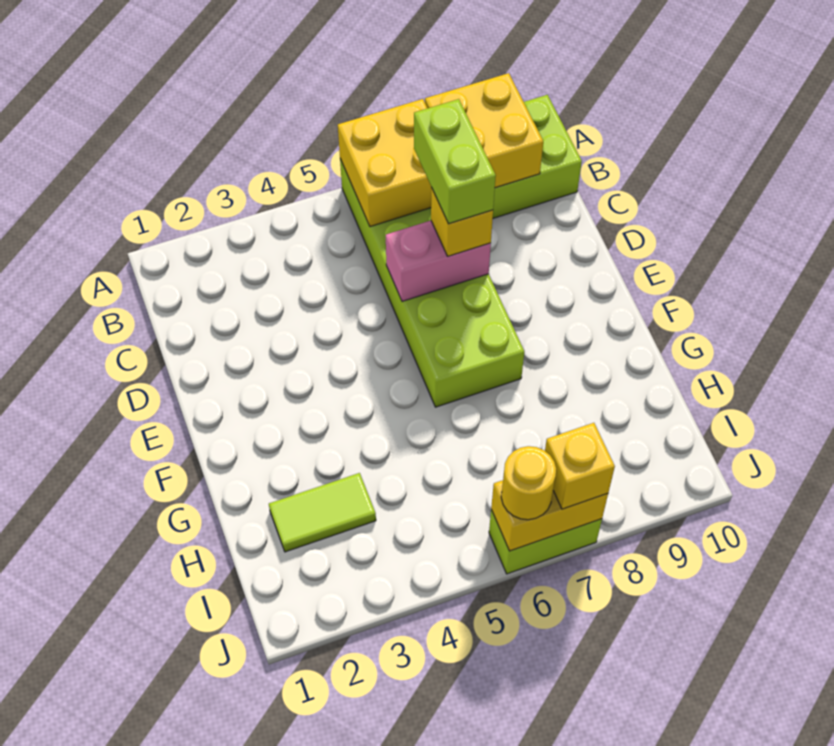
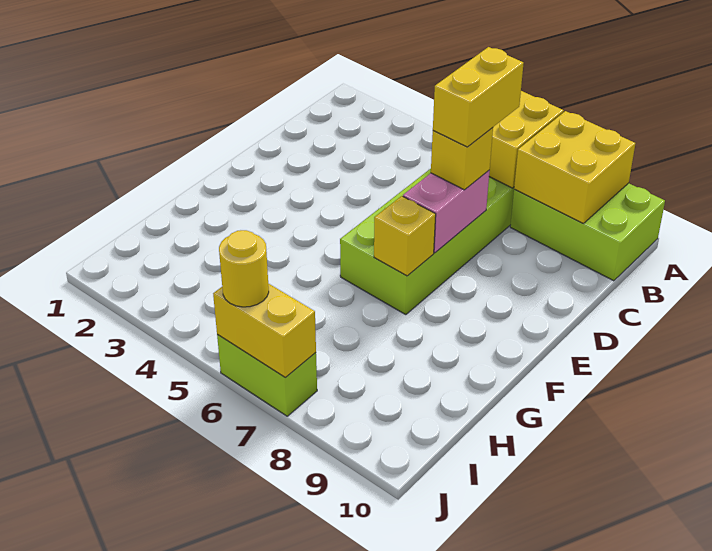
lime brick C7:D7 level 4 -> yellow brick C7:D7 level 4
pink brick D6:D7 level 2 -> pink brick D7:E7 level 2
lime tile H2:H3 level 1 -> none
yellow brick J7 level 3 -> yellow brick F7 level 2

